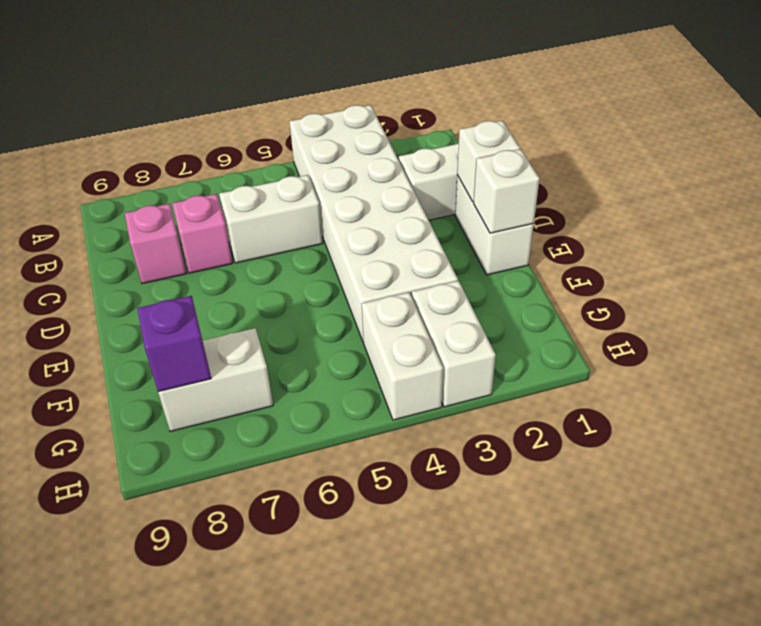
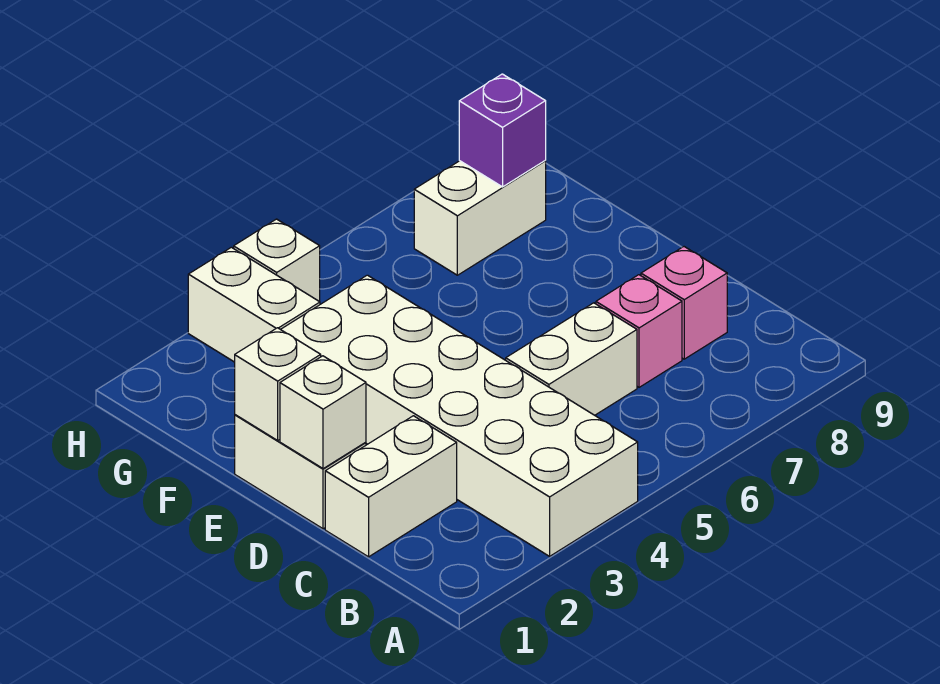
white brick G4:H4 level 1 -> white brick H4 level 1

